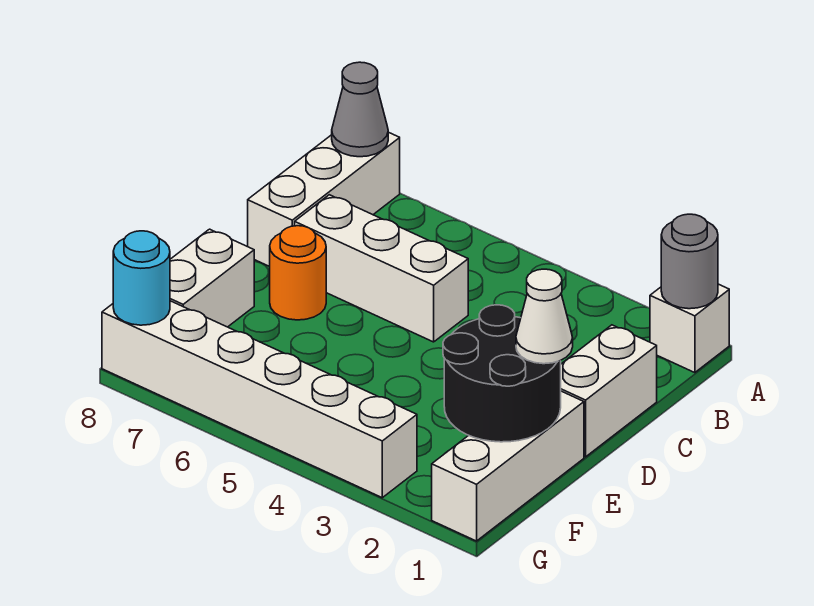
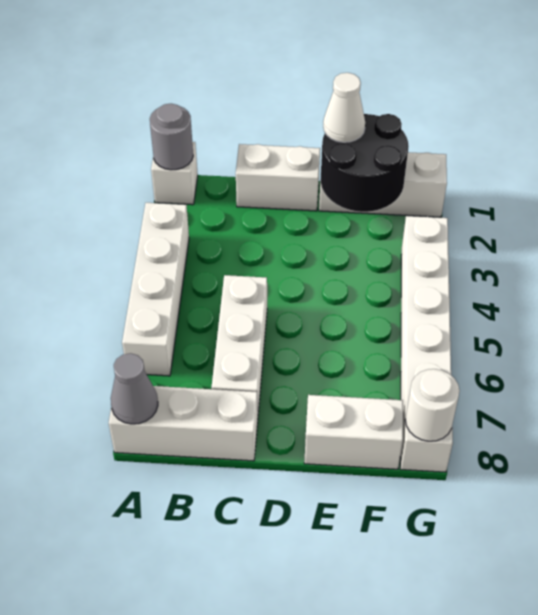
none -> white brick A3:A6 level 1
orange round brick D7 level 1 -> none
cyan round brick G8 level 2 -> white round brick G8 level 2

